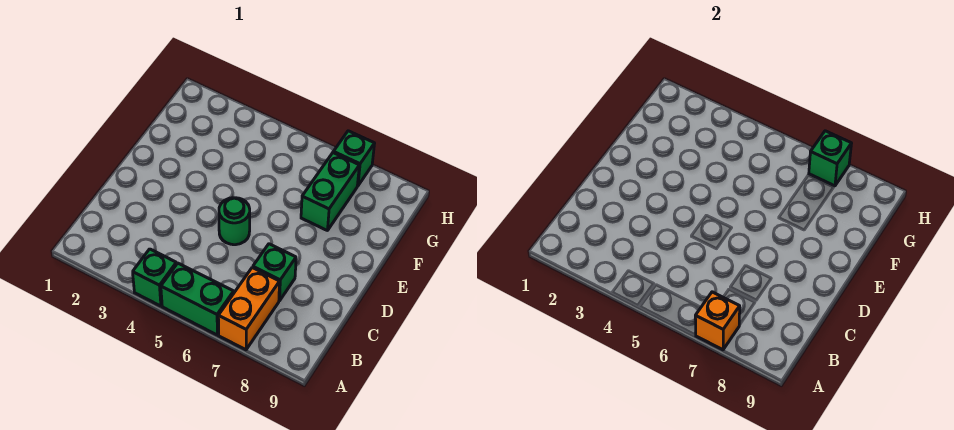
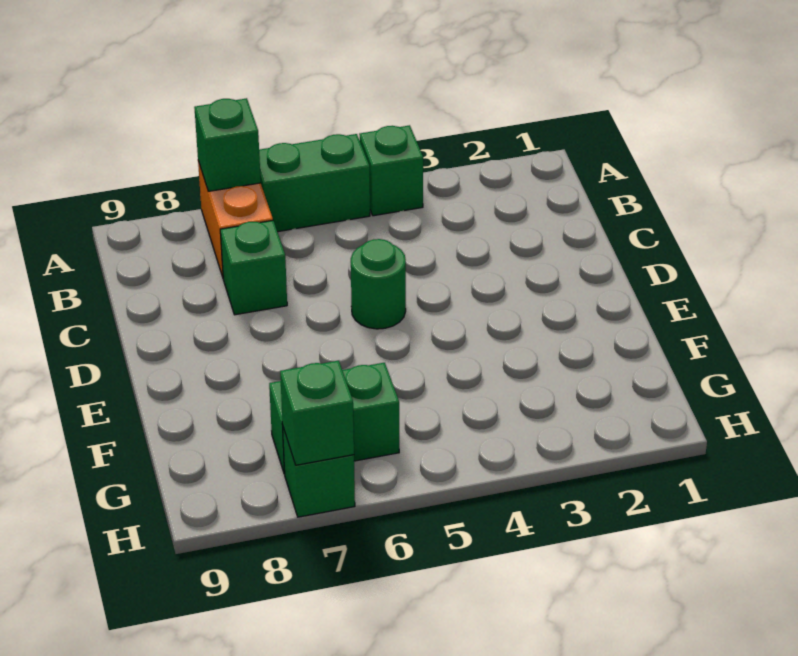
orange brick A7 level 2 -> green brick A7 level 2
green brick F7:G7 level 1 -> green brick G6:G7 level 1

